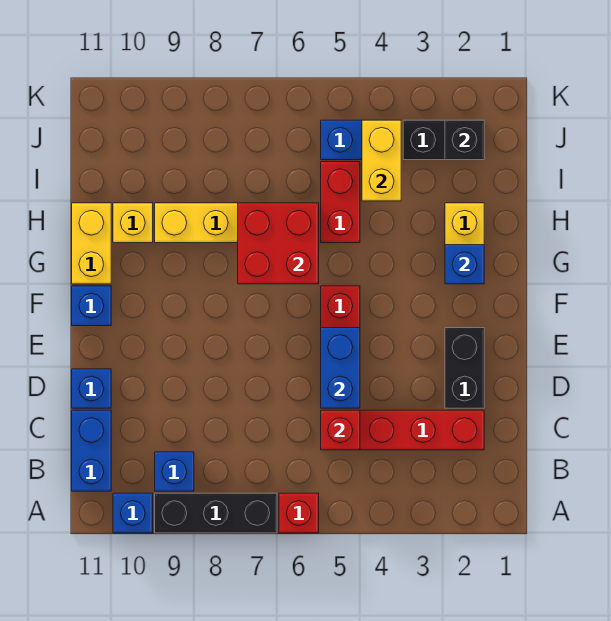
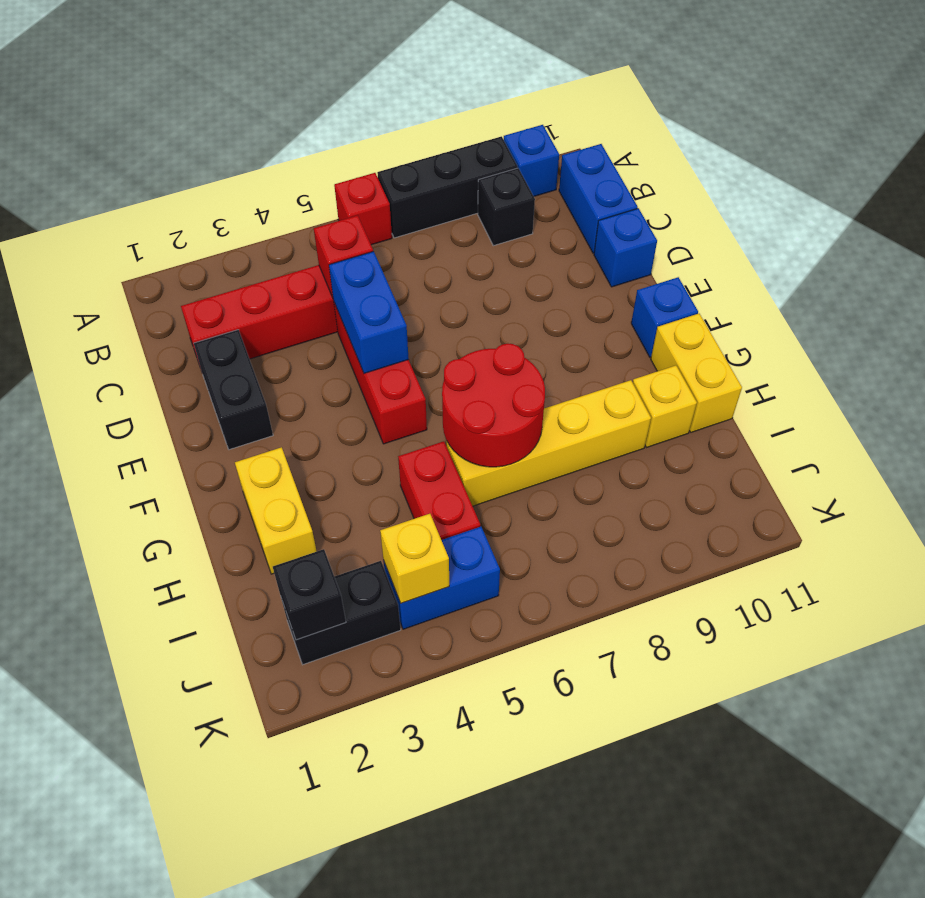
blue brick B9 level 1 -> black brick B9 level 1
blue brick G2 level 2 -> none
red brick G6:H7 level 2 -> red round brick G6:H7 level 2
yellow brick I4:J4 level 2 -> yellow brick J4 level 2

